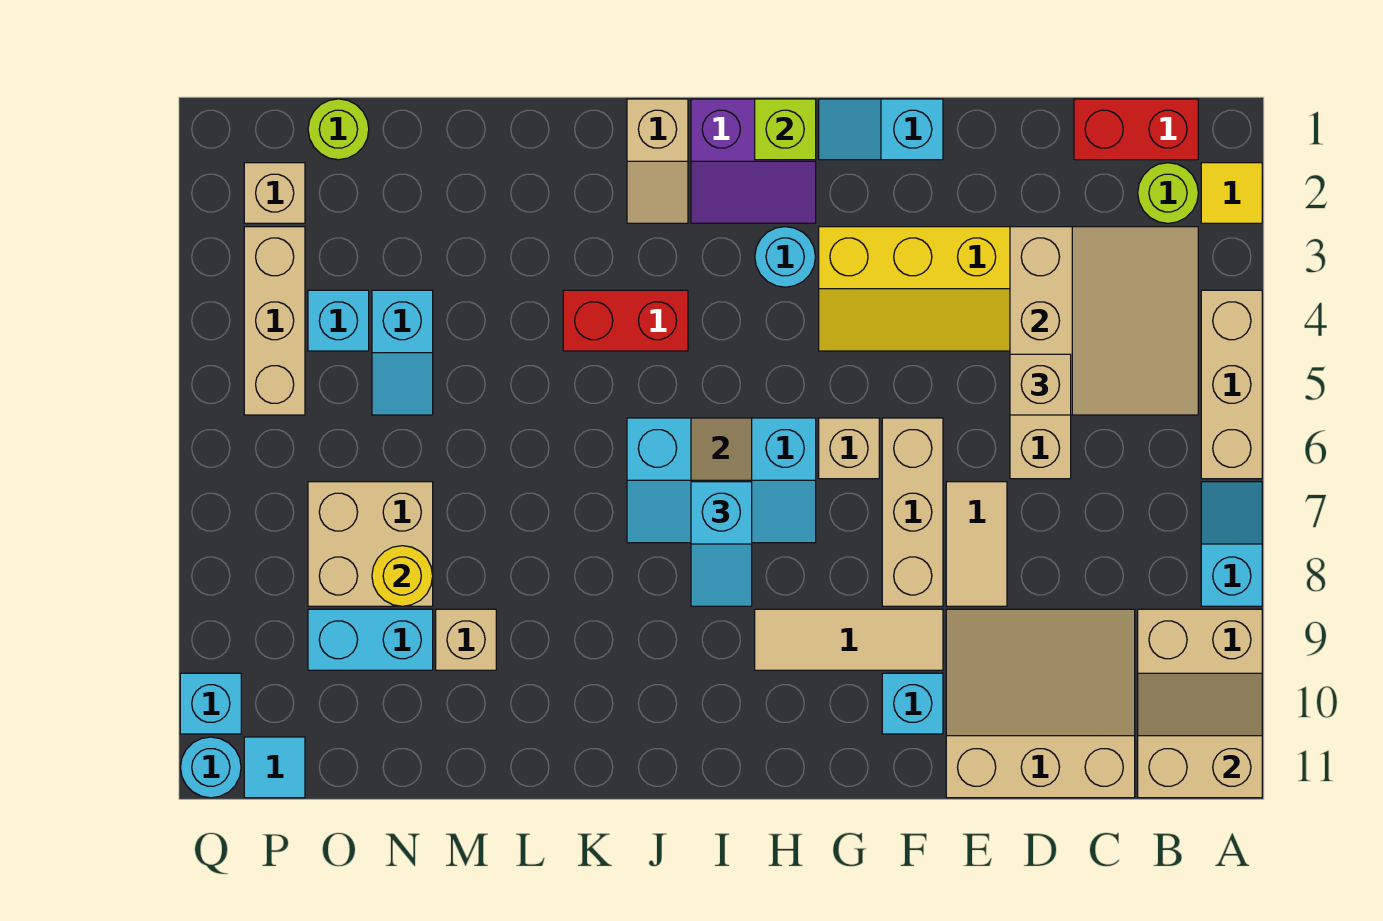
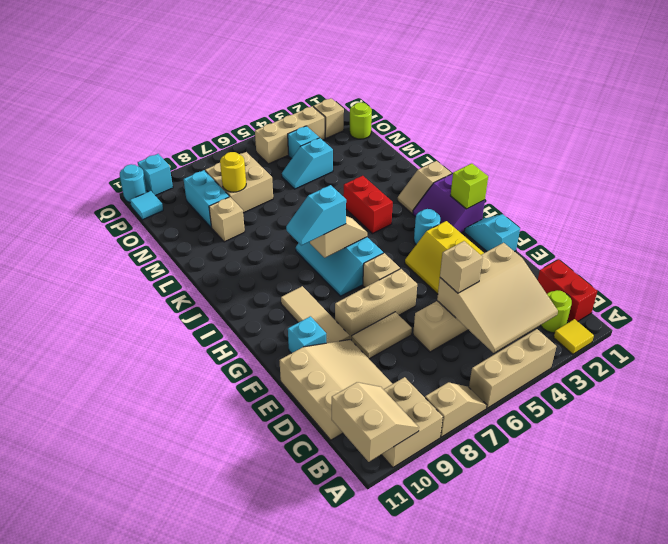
cyan slope A7:A8 level 1 top 8 -> tan slope A7:A8 level 1 top 8

